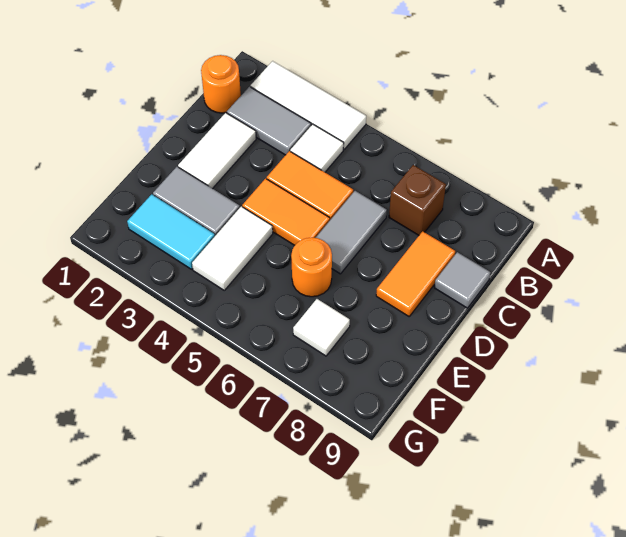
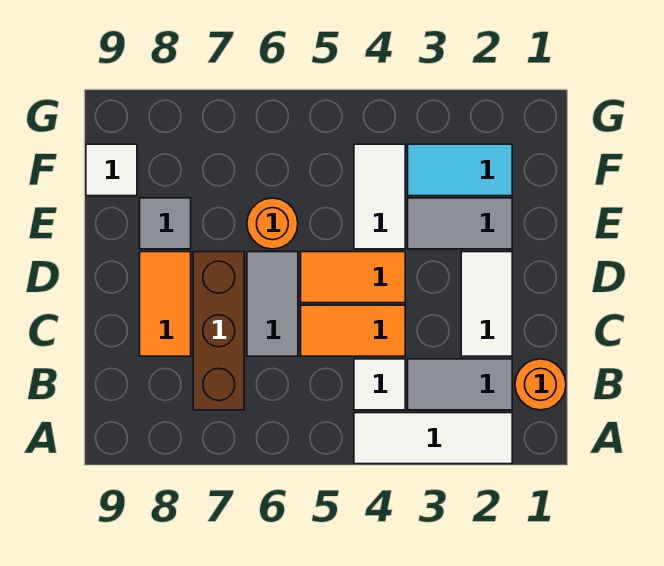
brown brick B7 level 1 -> brown brick B7:D7 level 1
grey tile C9 level 1 -> grey tile E8 level 1
white tile F7 level 1 -> white tile F9 level 1

